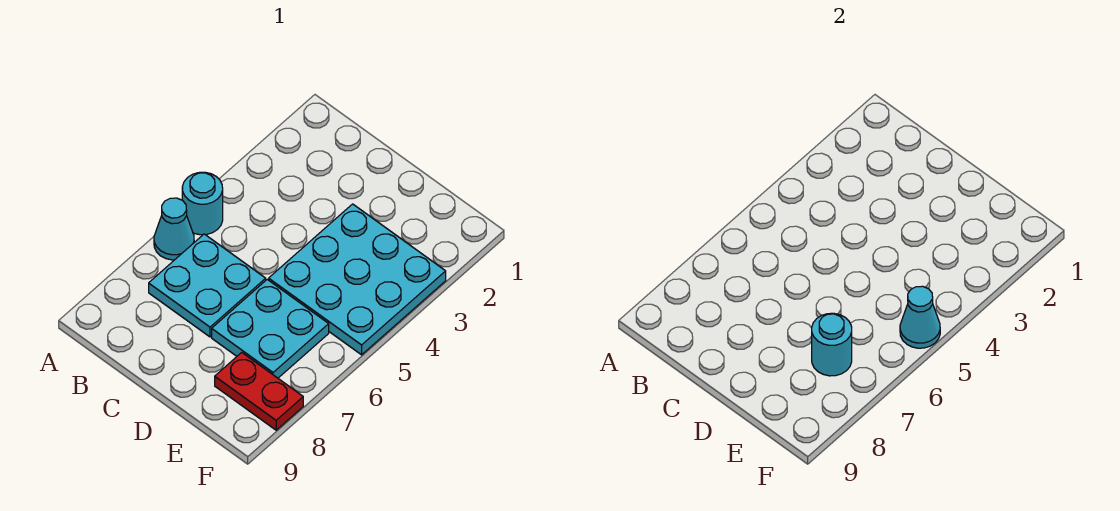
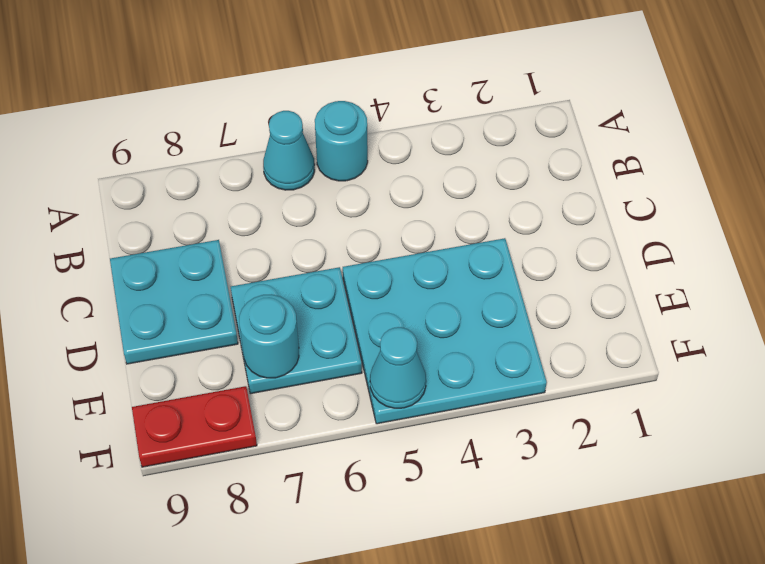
cyan plate B6:C7 level 1 -> cyan plate C8:D9 level 1
red plate E8:F8 level 1 -> red plate F8:F9 level 1

